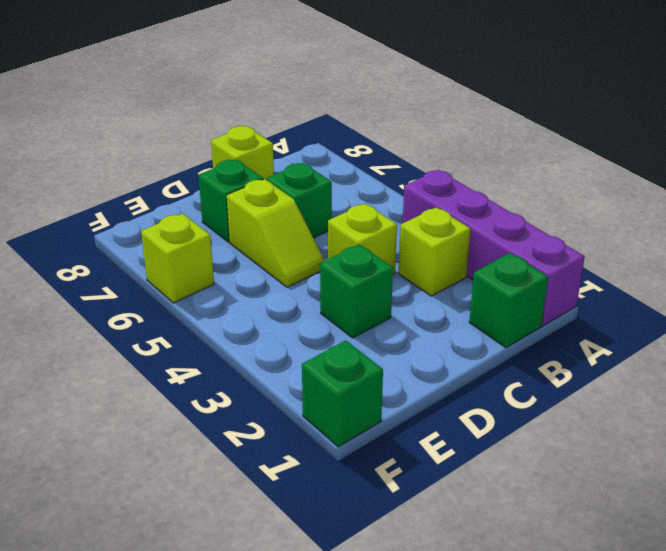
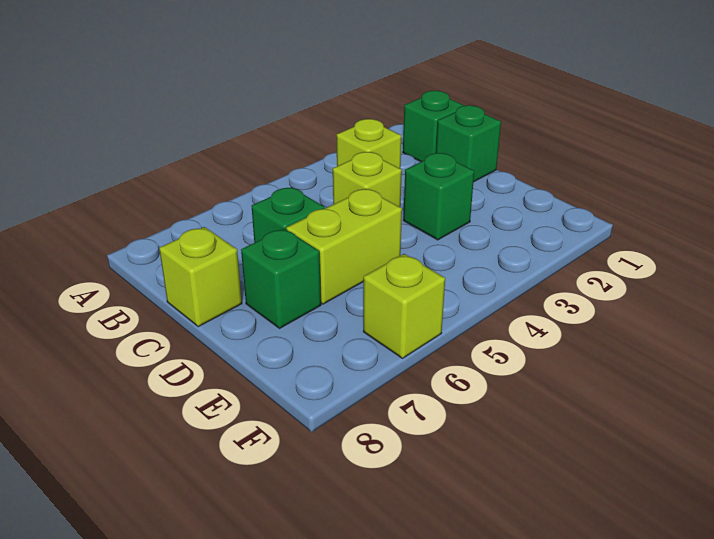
purple brick A1:A4 level 1 -> none
lime slope D5:D6 level 1 top 6 -> lime brick D5:D6 level 1
green brick F1 level 1 -> green brick C1 level 1

